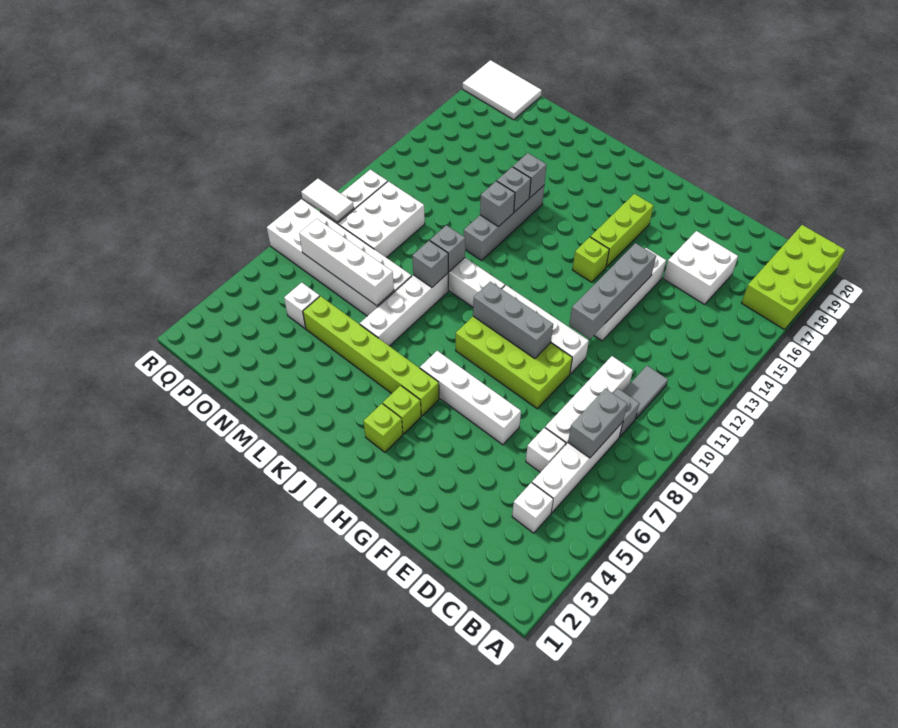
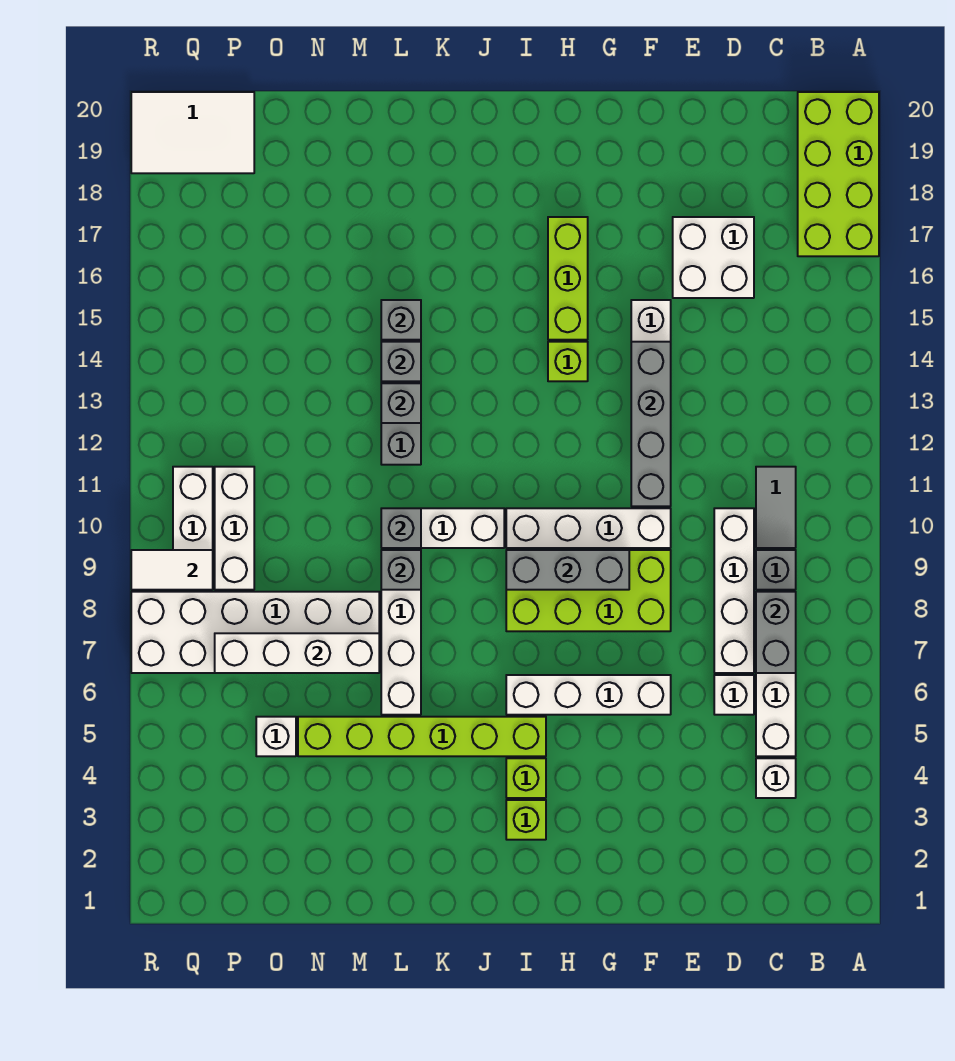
white brick O9:P11 level 1 -> white brick P9:P11 level 1

